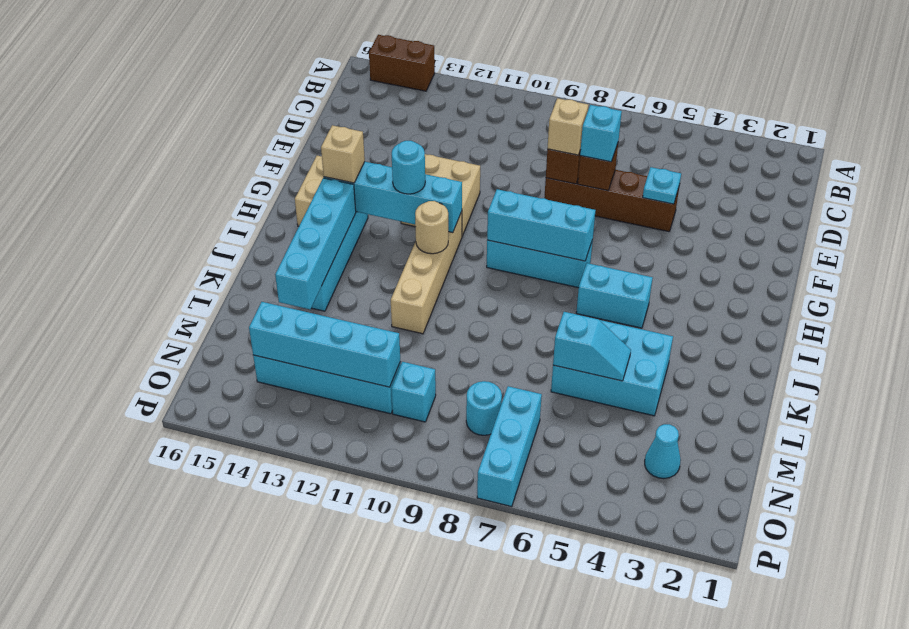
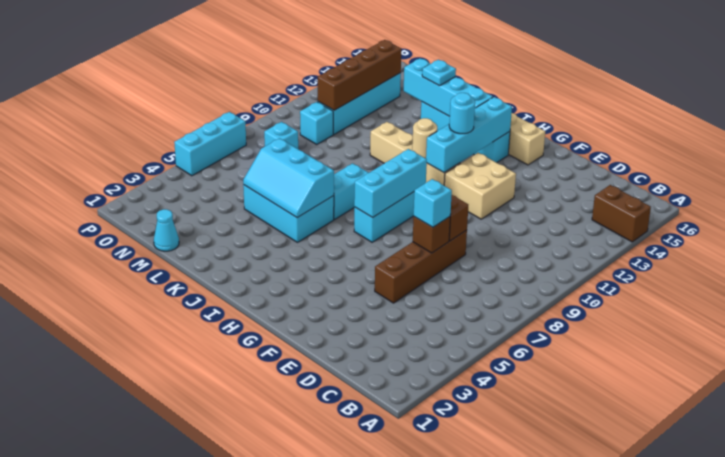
brown brick A14:A15 level 1 -> brown brick A14:B14 level 1
cyan plate E5 level 2 -> cyan plate K14 level 3
tan brick E8 level 3 -> none
tan brick H14 level 3 -> none
cyan brick I5:I6 level 1 -> cyan brick J7:J8 level 1
cyan brick K4:L6 level 1 -> cyan brick J5:L6 level 1
cyan slope L5:L6 level 2 top 6 -> cyan slope J5:L6 level 2 top 6
cyan cone N3 level 1 -> cyan cone M1 level 1
cyan brick N7:P7 level 1 -> cyan brick P5:P7 level 1
cyan round brick N8 level 1 -> cyan brick N8 level 1
cyan brick N11:N14 level 2 -> brown brick N11:N14 level 2

